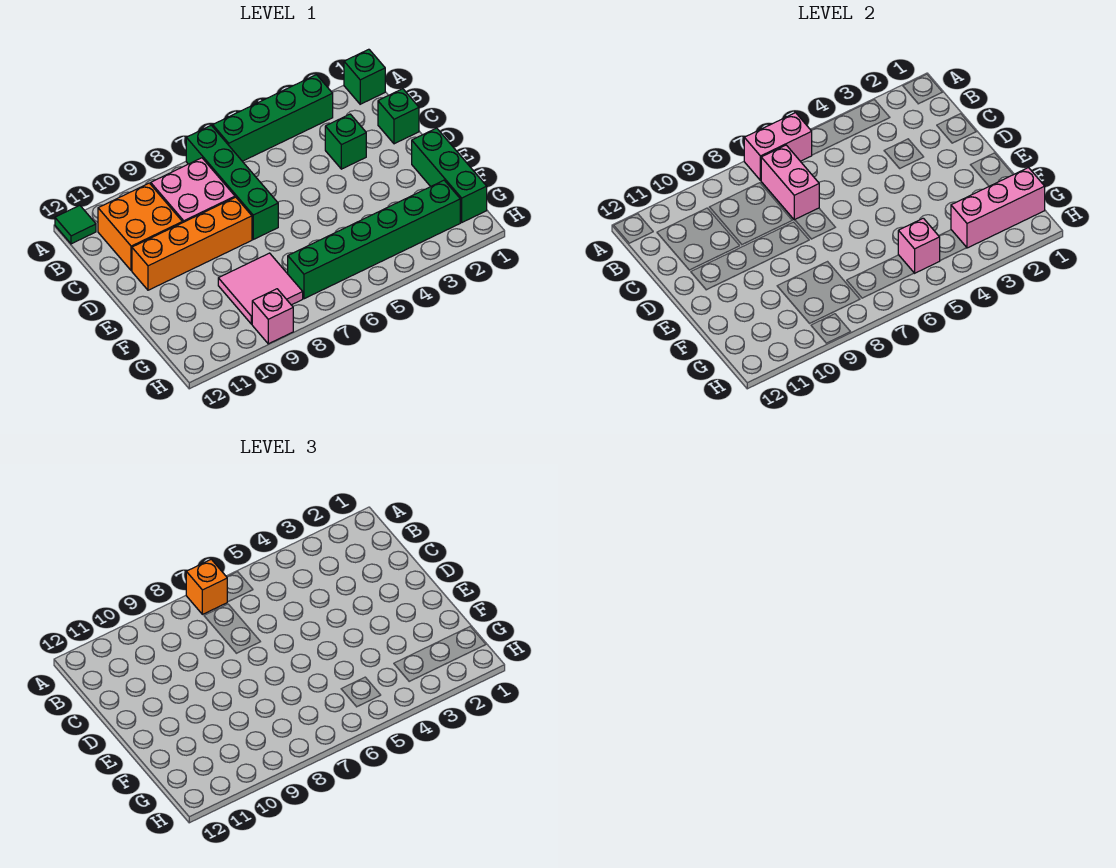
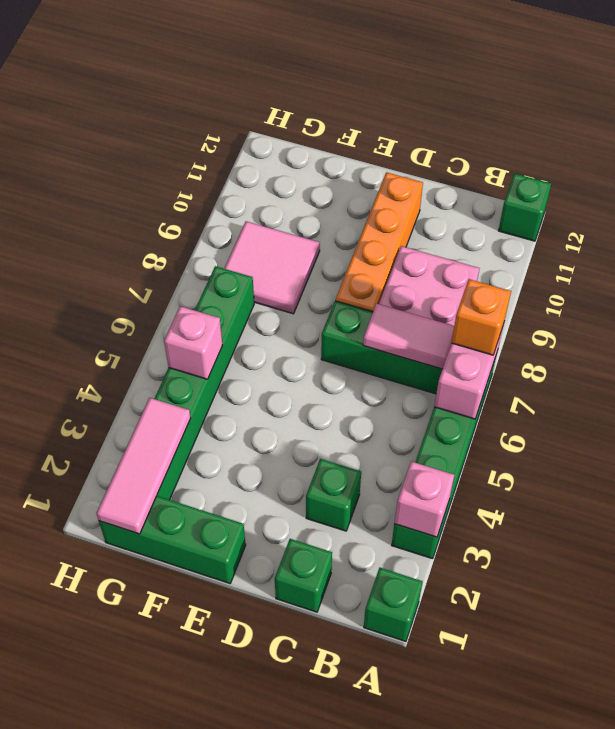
green tile A12 level 1 -> green brick A12 level 1
pink brick B7:C7 level 2 -> pink tile B7:C7 level 2
orange brick B10:C11 level 1 -> none
pink brick G1:G3 level 2 -> pink tile G1:G3 level 2
pink brick H9 level 1 -> pink brick A3 level 2

